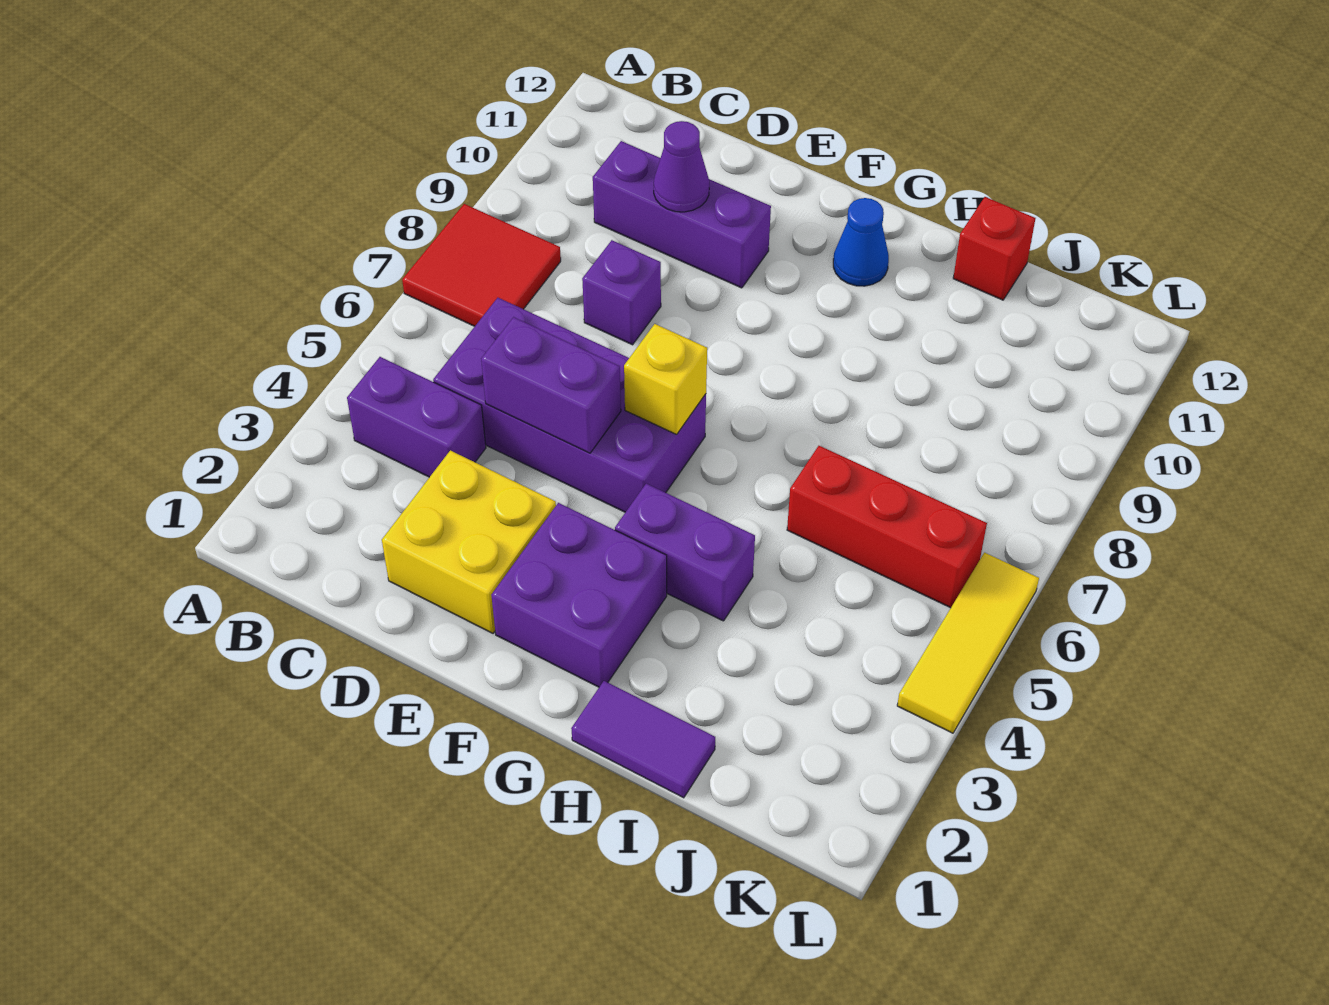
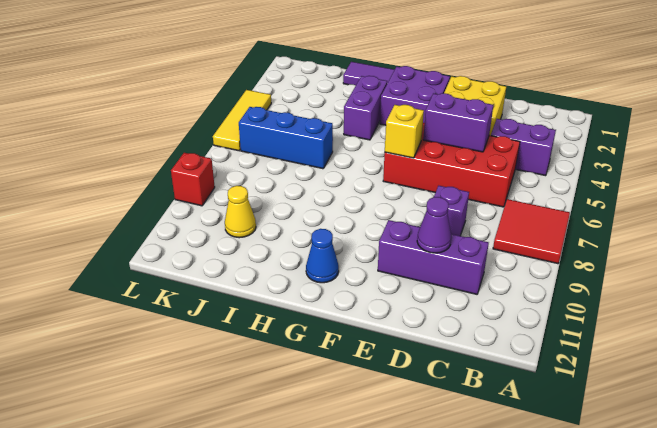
purple brick C5:F6 level 1 -> red brick C5:F6 level 1
purple brick G4:H4 level 1 -> purple brick H3:H4 level 1
red brick I6:K6 level 1 -> blue brick I6:K6 level 1
red brick I12 level 1 -> red brick L9 level 1
none -> yellow cone J10 level 1

